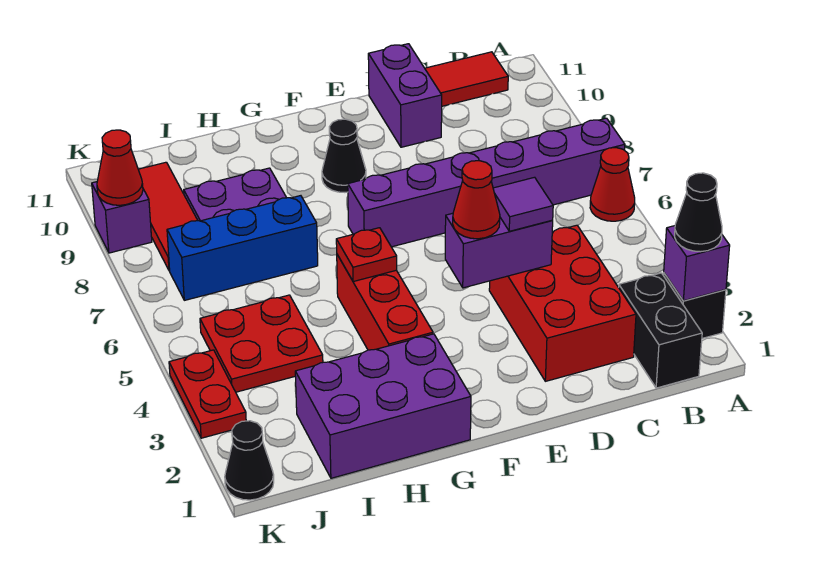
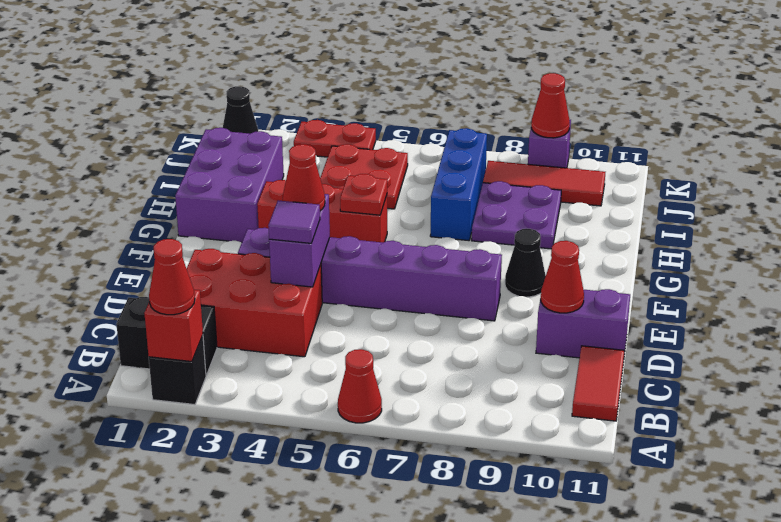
purple brick A2 level 2 -> red brick A2 level 2
black cone A2 level 3 -> red cone A2 level 3
purple brick A7:F7 level 1 -> purple brick E3:E8 level 1
none -> red cone D10 level 2

